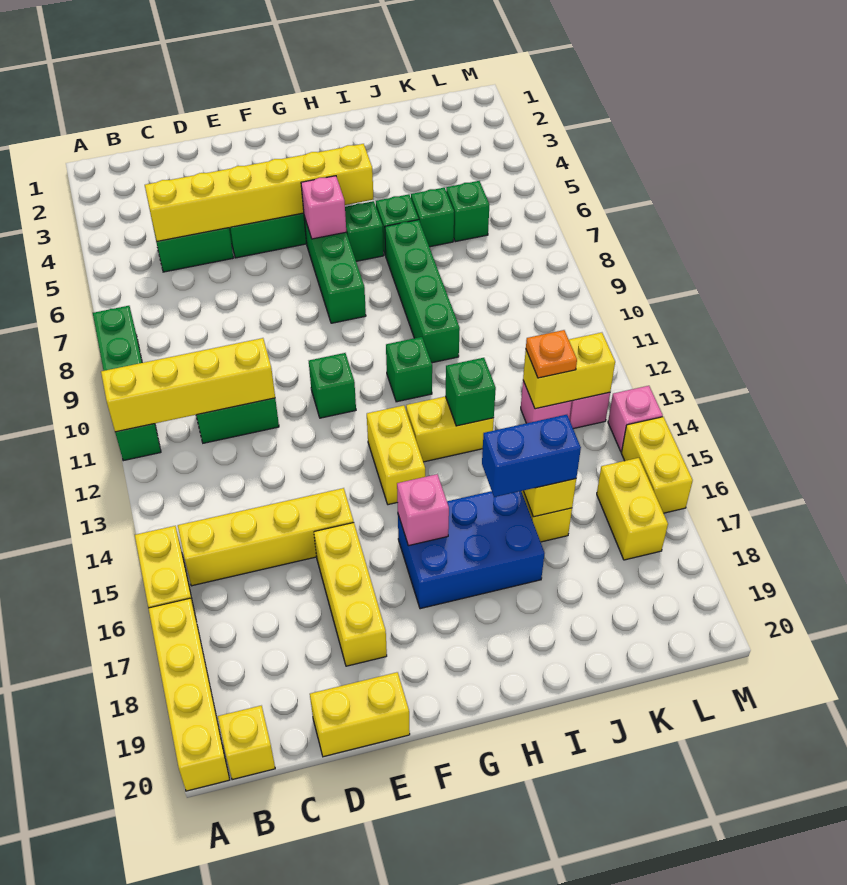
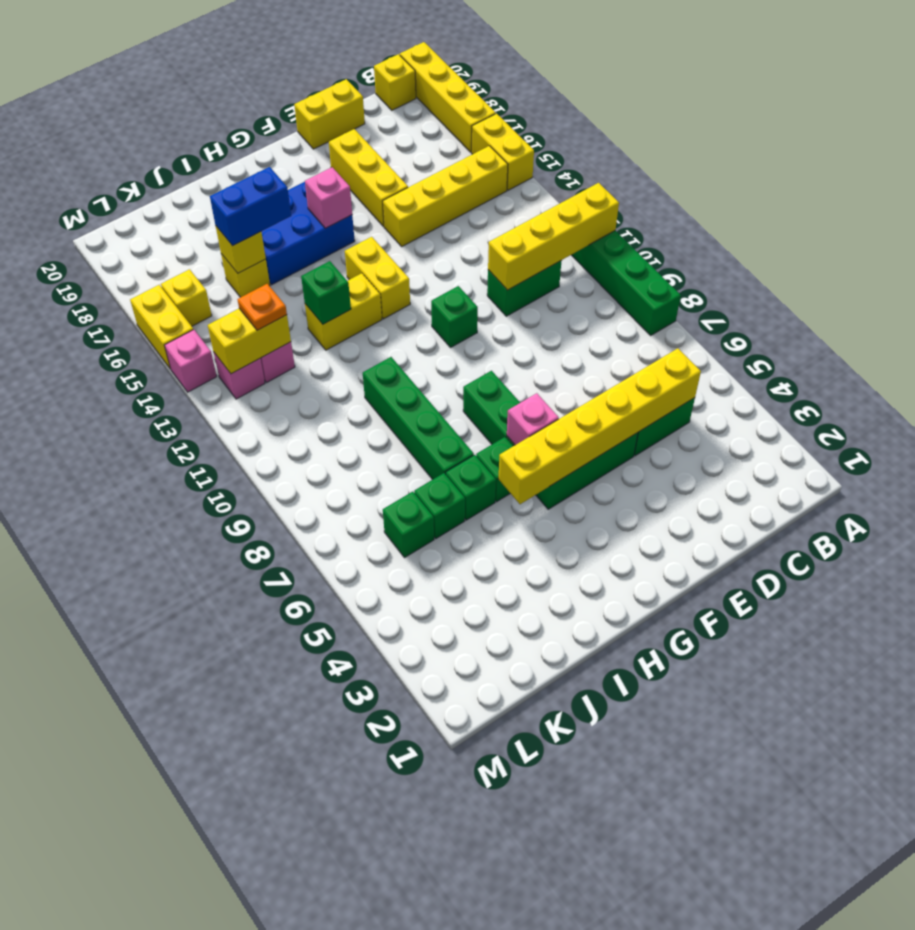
green brick H11 level 1 -> none
yellow brick L16:L17 level 1 -> yellow brick L16 level 1

